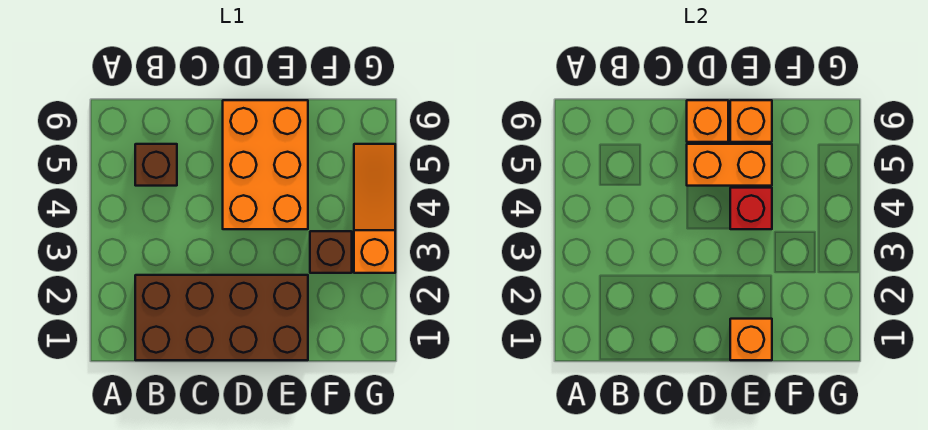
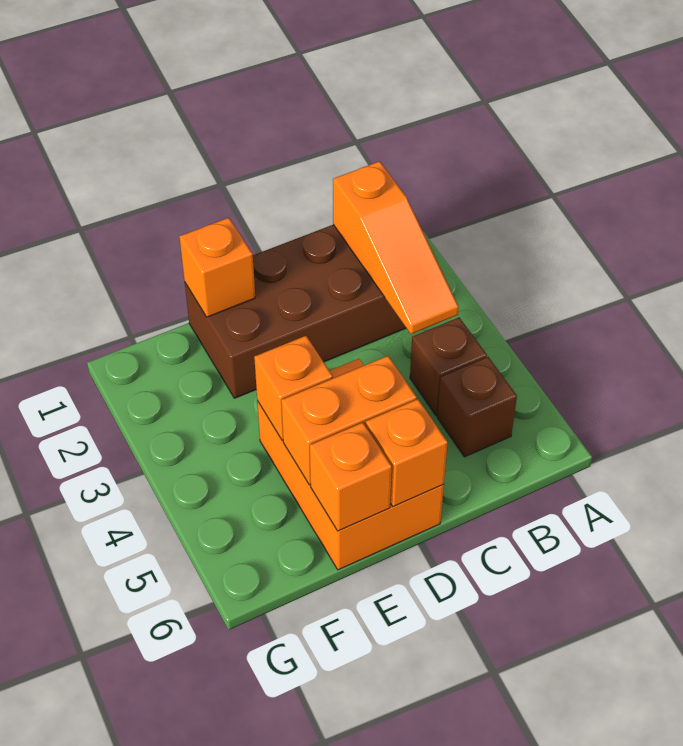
red brick E4 level 2 -> orange brick E4 level 2
brown brick F3 level 1 -> brown brick B4 level 1
orange slope G3:G5 level 1 top 3 -> orange slope B1:B3 level 2 top 1

